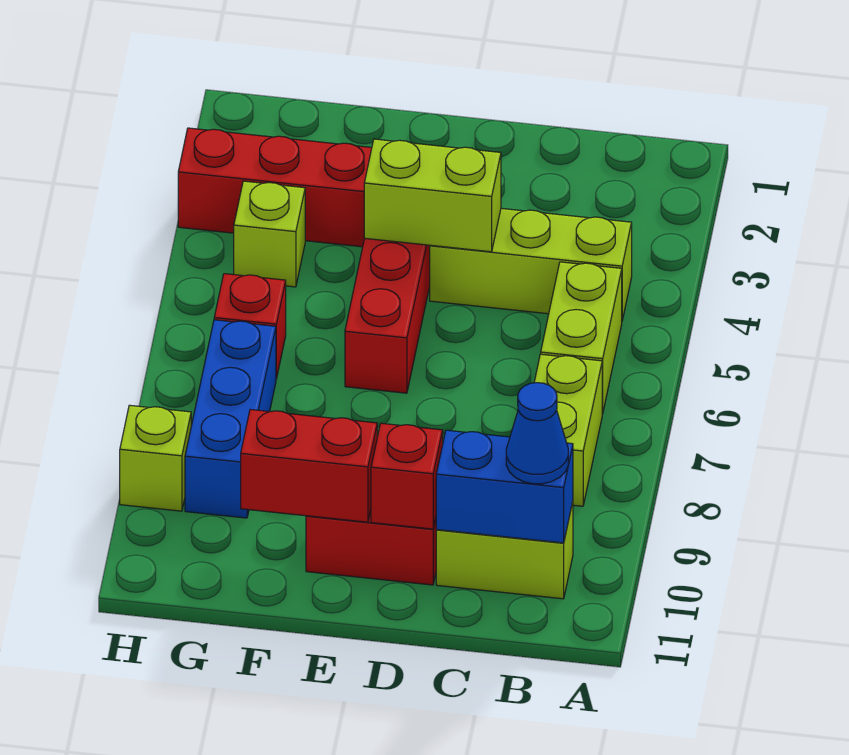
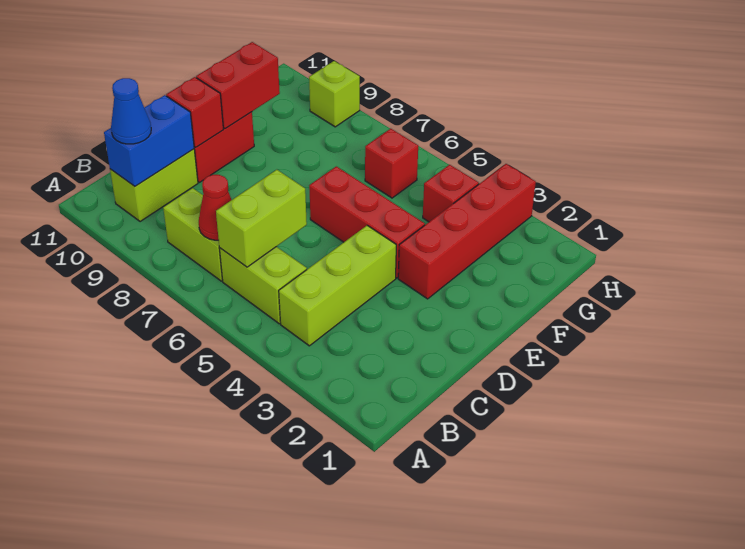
none -> red cone B7 level 2
lime brick D4:E4 level 2 -> lime brick B6:C6 level 2
lime brick G4 level 1 -> red brick G4 level 1
blue brick G7:G9 level 1 -> none

